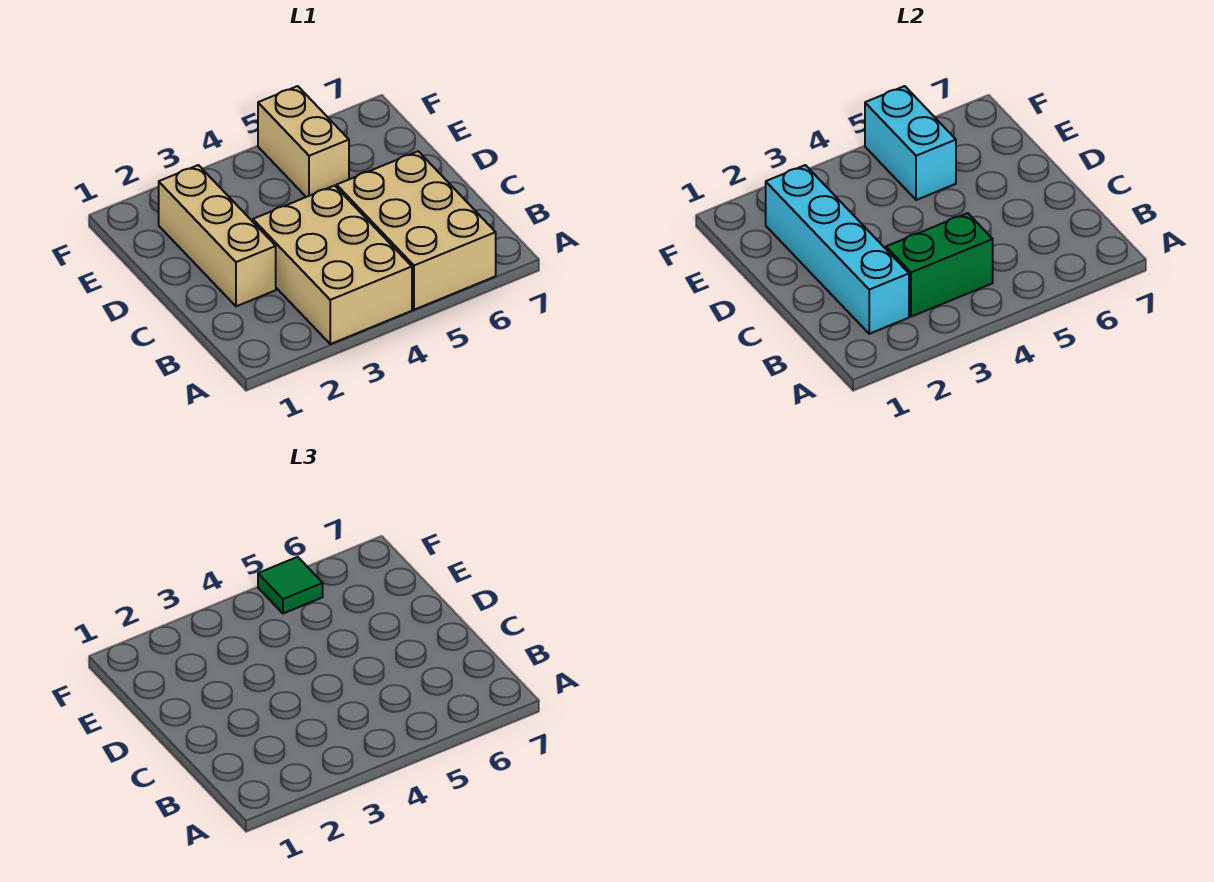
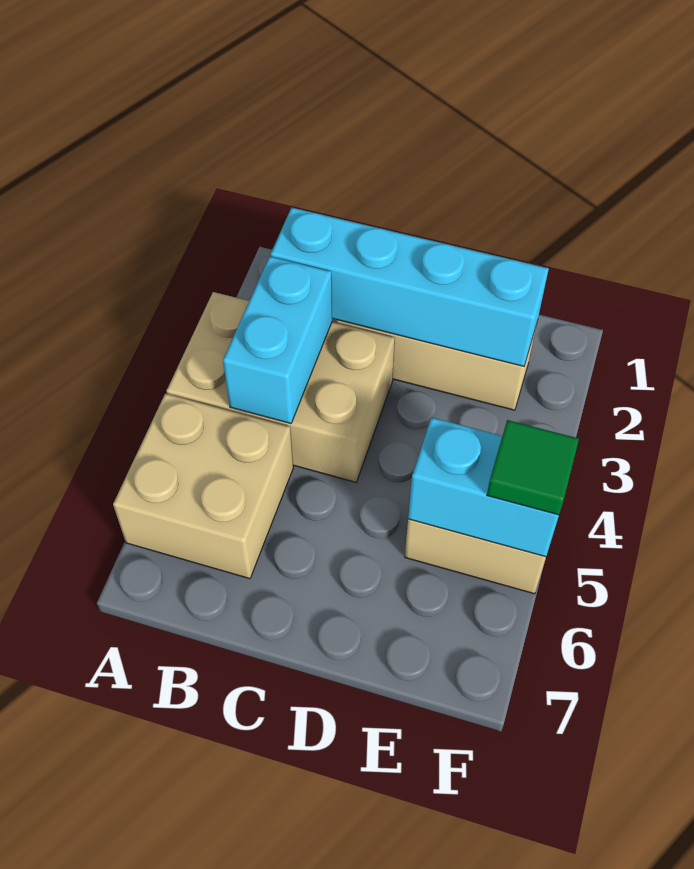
tan brick A5:C6 level 1 -> tan brick A5:B6 level 1
green brick B3:B4 level 2 -> cyan brick B3:B4 level 2

